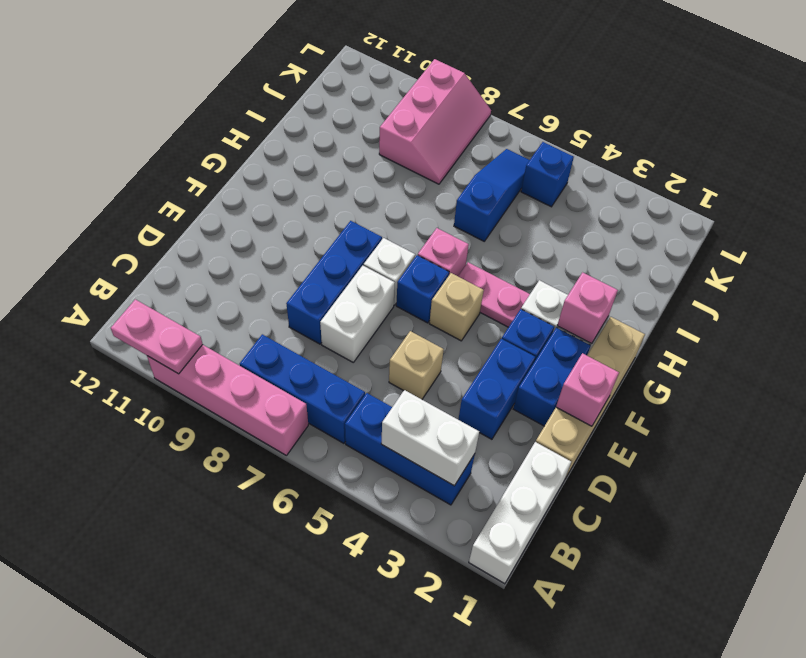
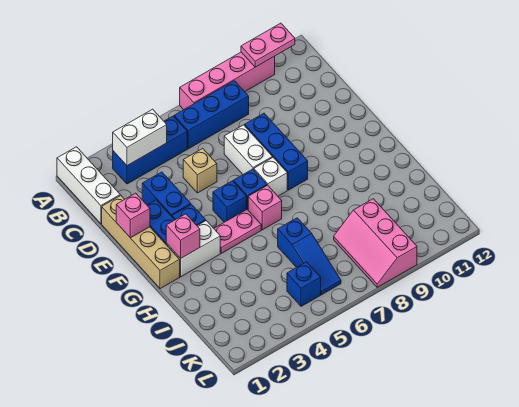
tan brick F5 level 1 -> blue brick F5 level 1

